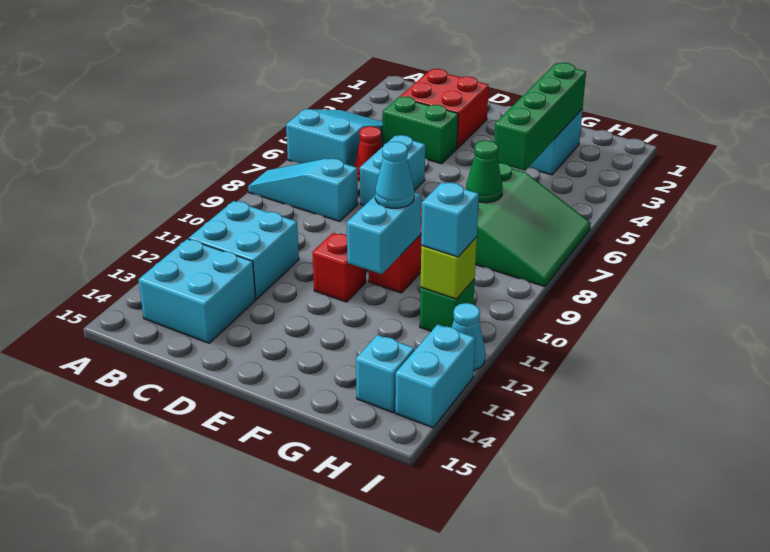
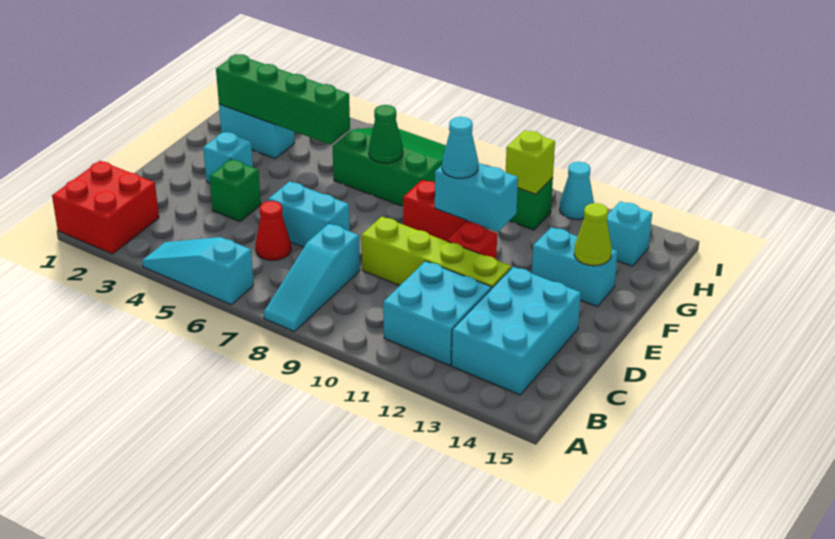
cyan slope A4:B6 level 1 top 6 -> cyan slope A4:A6 level 1 top 6
cyan brick B13:C14 level 1 -> cyan brick B13:D14 level 1
red brick C2:D3 level 1 -> red brick A1:B2 level 1
green brick C4:D4 level 1 -> green brick D4 level 1
none -> lime brick D9:D12 level 1
none -> lime cone F14 level 2
cyan brick H11 level 3 -> cyan brick E3 level 1
cyan brick I13:I14 level 1 -> cyan brick F13:F14 level 1

